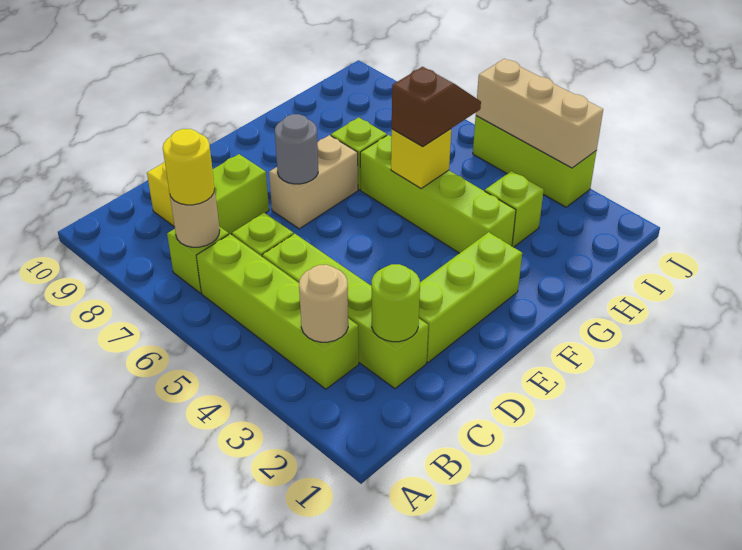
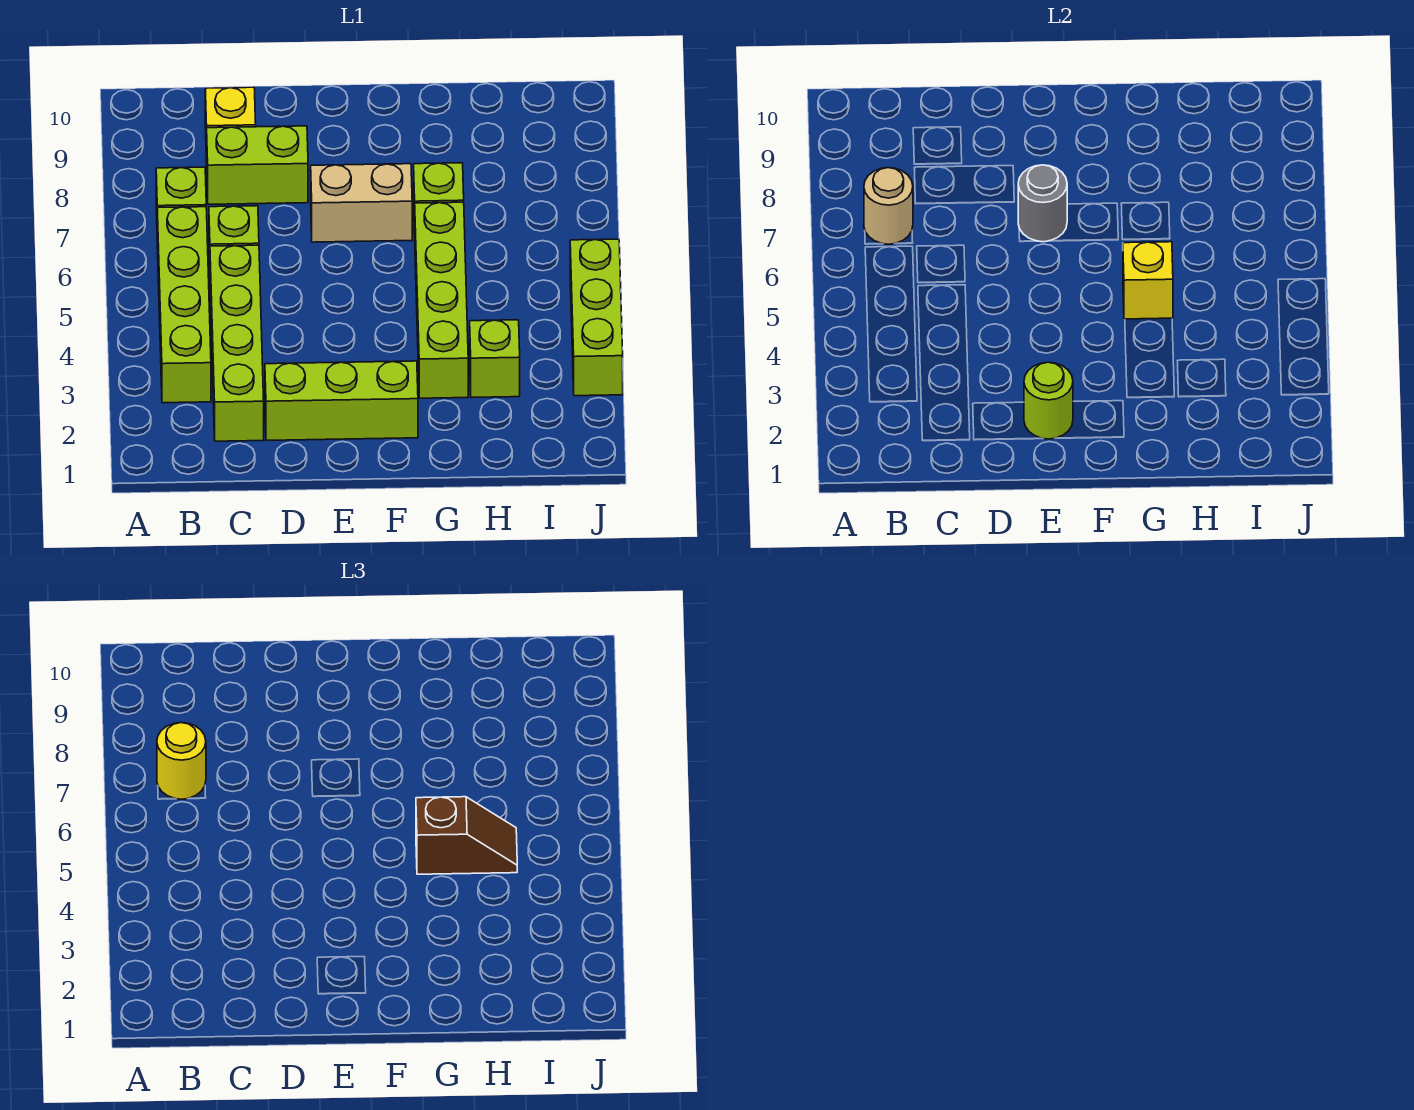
tan round brick B3 level 2 -> none
lime round brick C2 level 2 -> lime round brick E2 level 2
tan brick J3:J5 level 2 -> none

